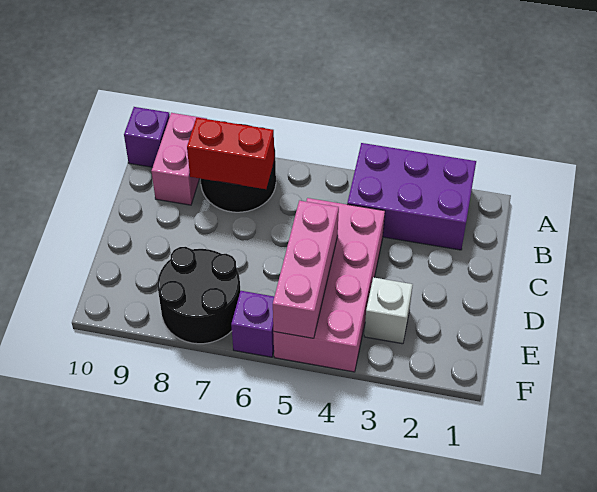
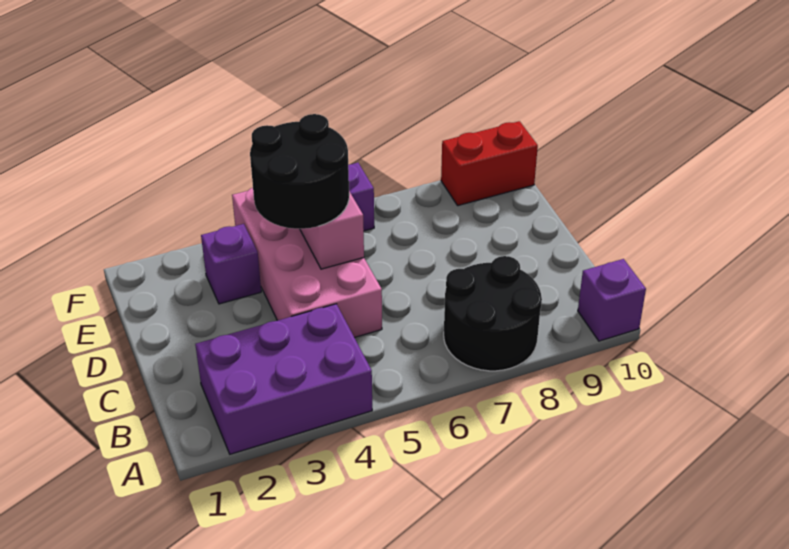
pink brick A9:B9 level 1 -> none
red brick B7:B8 level 2 -> red brick F9:F10 level 1
white brick E3 level 1 -> purple brick E3 level 1
black round brick E7:F8 level 1 -> black round brick D4:E5 level 3

